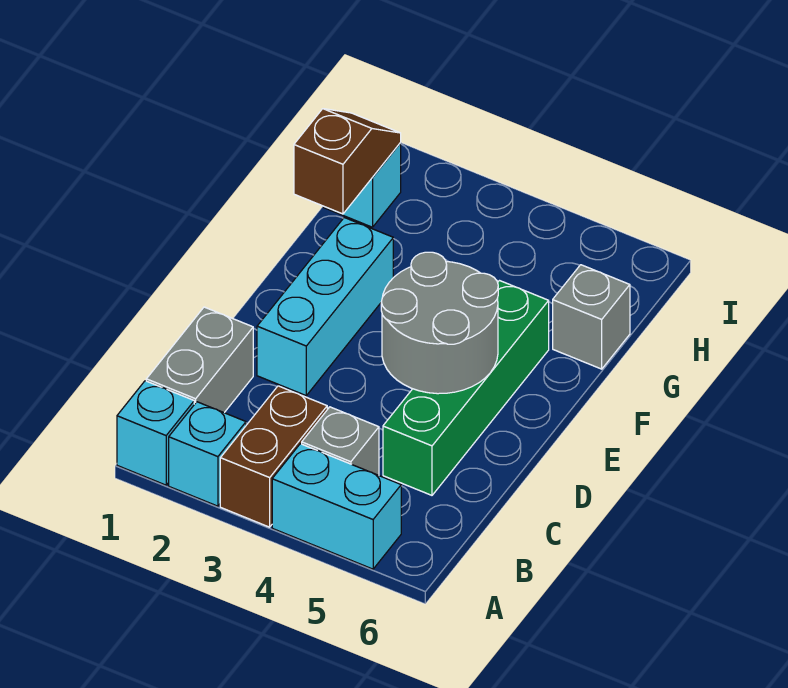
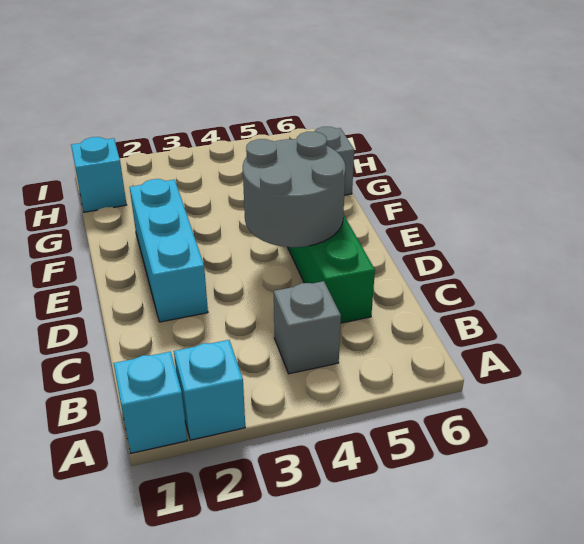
brown brick A3:B3 level 1 -> none
cyan brick A4:A5 level 1 -> none
grey brick B1:C1 level 1 -> none
brown slope G1:H1 level 2 top G -> none

